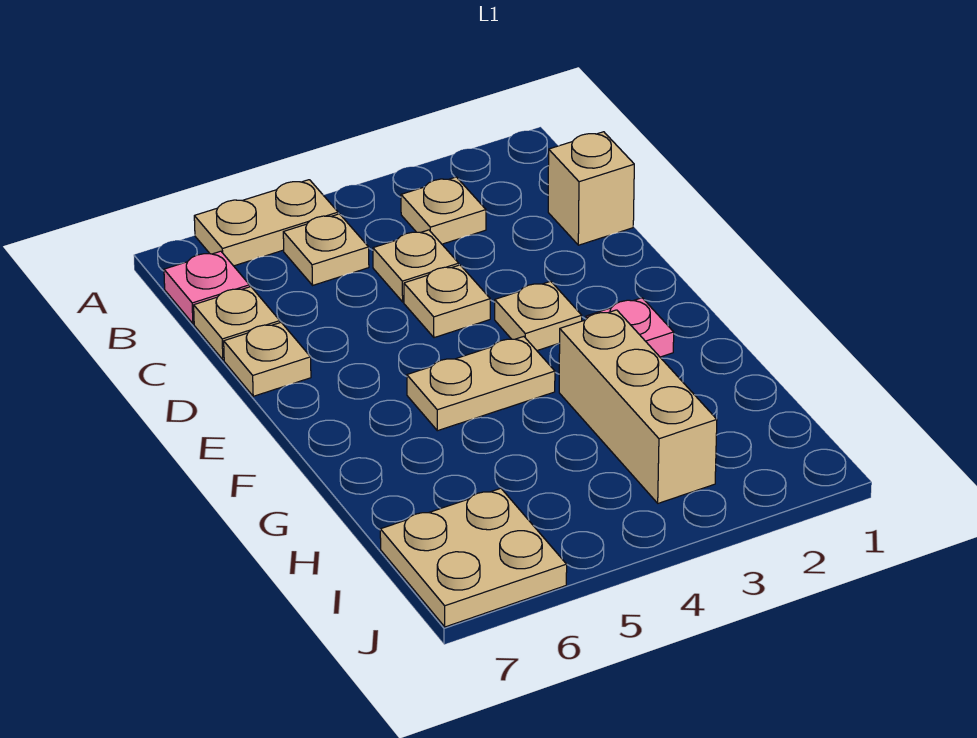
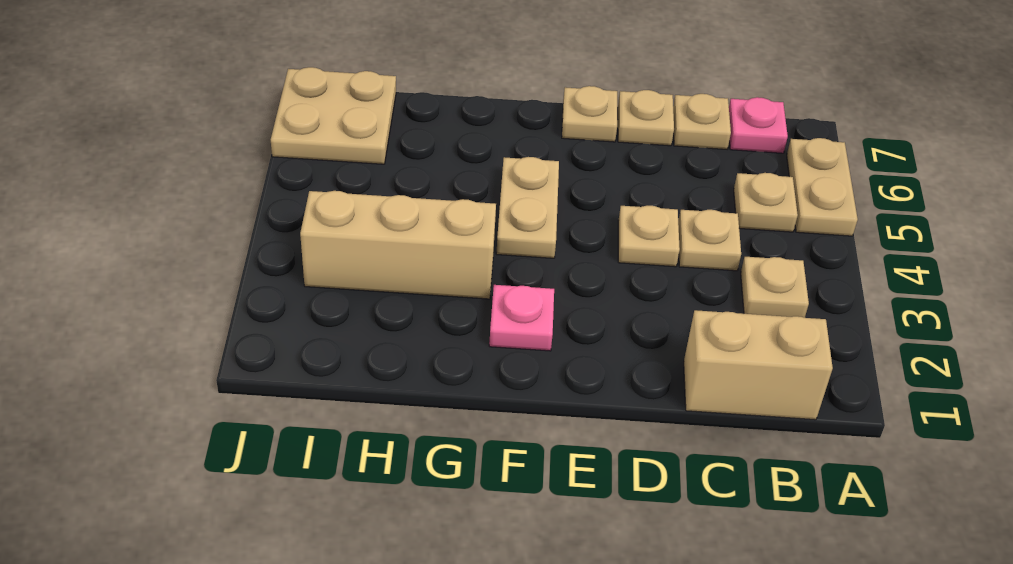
tan brick C1 level 1 -> tan brick B1:C1 level 1
tan plate E3 level 1 -> tan plate E7 level 1

